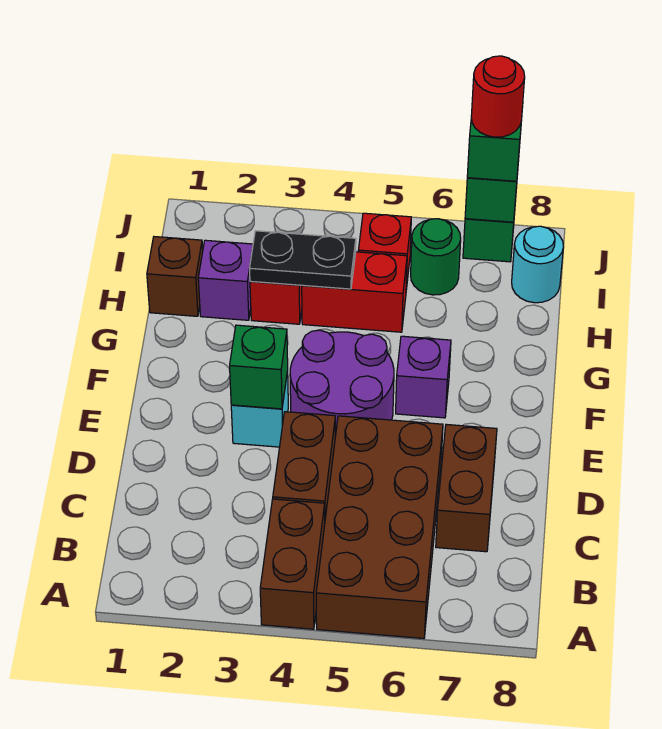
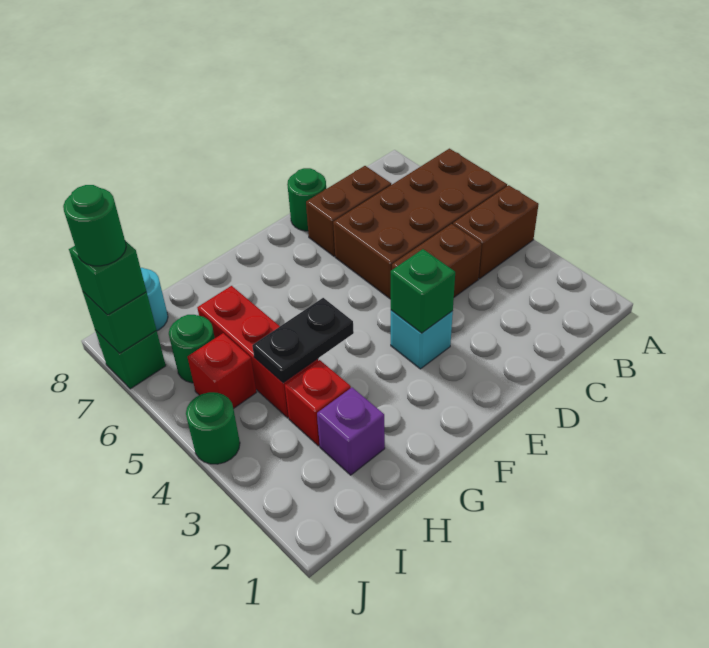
none -> green round brick D8 level 1
purple round brick E4:F5 level 1 -> none
purple brick F6 level 1 -> none
brown brick H1 level 1 -> none
black plate H3:H4 level 2 -> black plate G4:H4 level 2
red brick H4:H5 level 1 -> red brick H4:H6 level 1
none -> green round brick J4 level 1
red round brick J7 level 4 -> green round brick J7 level 4

